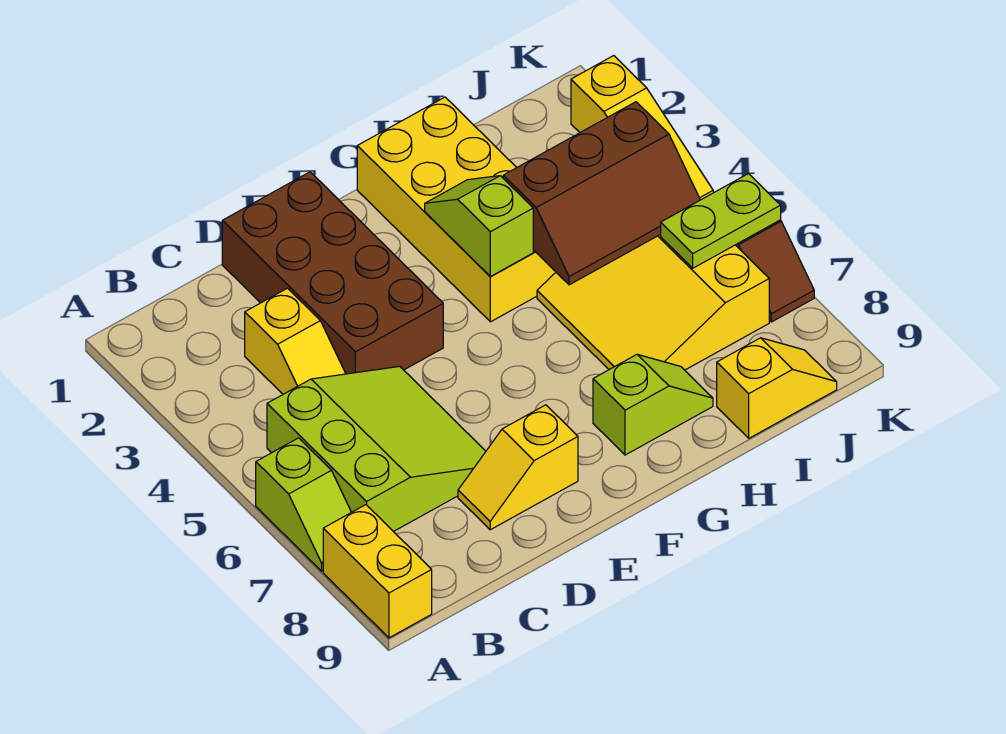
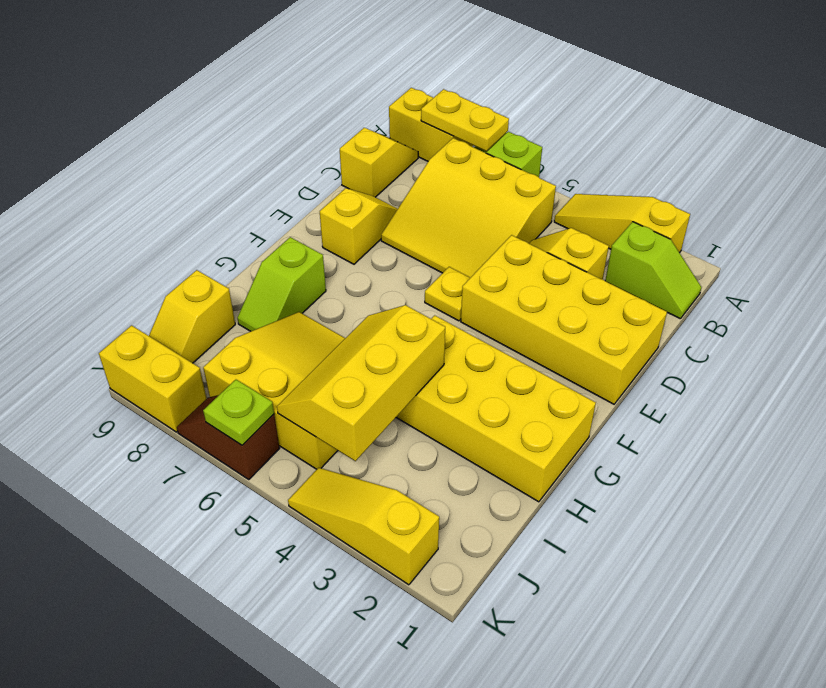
none -> yellow slope A2:A4 level 1 top 2
none -> yellow plate A7:A8 level 2
lime slope B5:D7 level 1 top B -> yellow slope B5:D7 level 1 top B
none -> yellow slope B9:C9 level 1 top C
brown brick D1:E4 level 1 -> yellow brick D1:E4 level 1
none -> yellow plate E5 level 1
lime slope G3:G4 level 2 top 4 -> lime slope B1:B2 level 1 top 2
brown slope H4:J5 level 2 top 4 -> yellow slope H4:J5 level 2 top 4
lime plate J6:K6 level 2 -> lime plate K6 level 2
none -> yellow brick K8:K9 level 1

